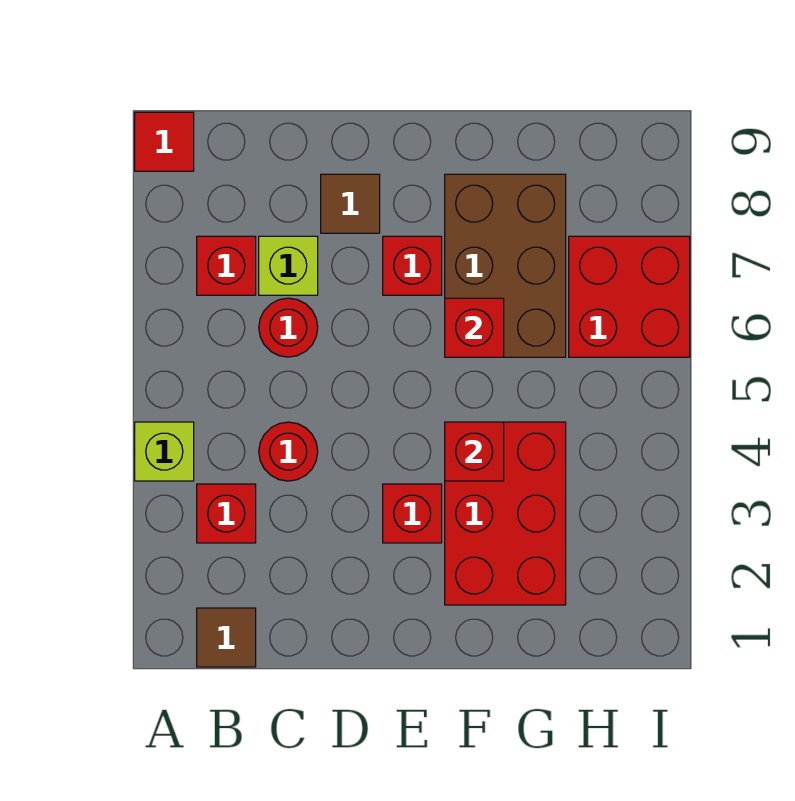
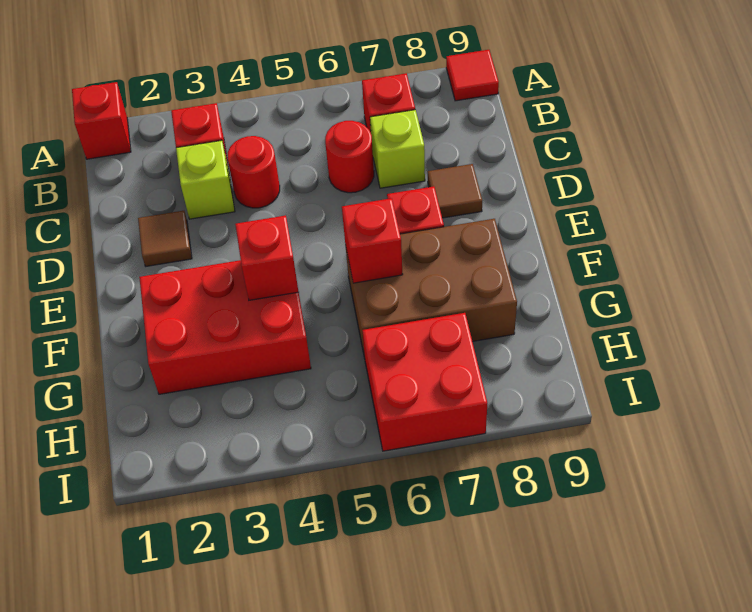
lime brick A4 level 1 -> lime brick C3 level 1
brown tile B1 level 1 -> brown tile D2 level 1
red brick E3 level 1 -> red brick A1 level 1

